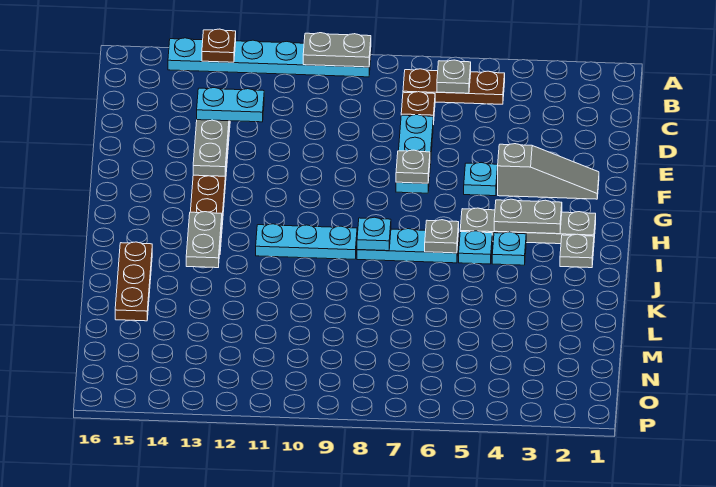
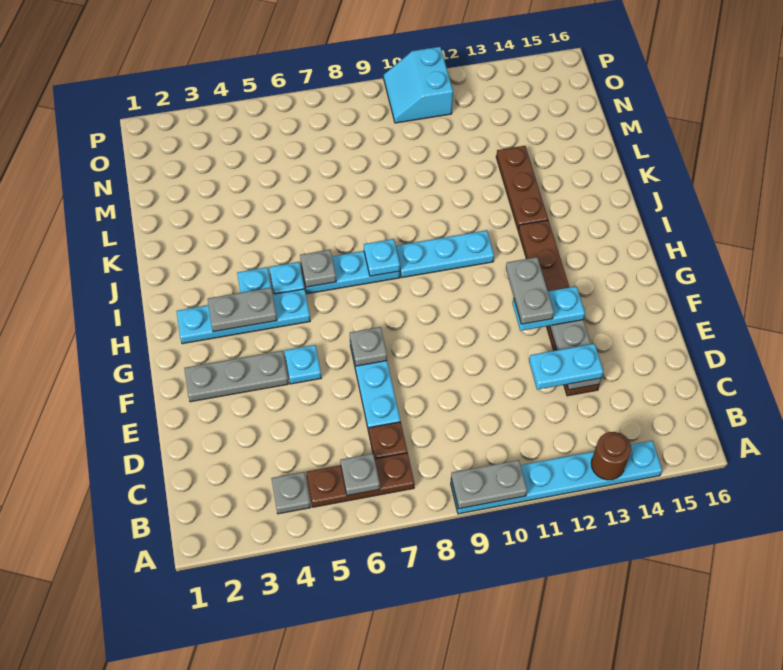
brown plate A13 level 2 -> brown round brick A13 level 2
grey slope F2:F4 level 1 top 4 -> grey plate F2:F4 level 1
none -> cyan plate F12:F13 level 3
grey plate H2:H5 level 1 -> cyan plate H2:H5 level 1
grey plate I2 level 1 -> grey plate B4 level 1
grey plate I13:J13 level 2 -> grey plate F12:G12 level 4
brown plate J15:L15 level 1 -> brown plate J13:L13 level 1
none -> cyan slope O10:P11 level 1 top 11

